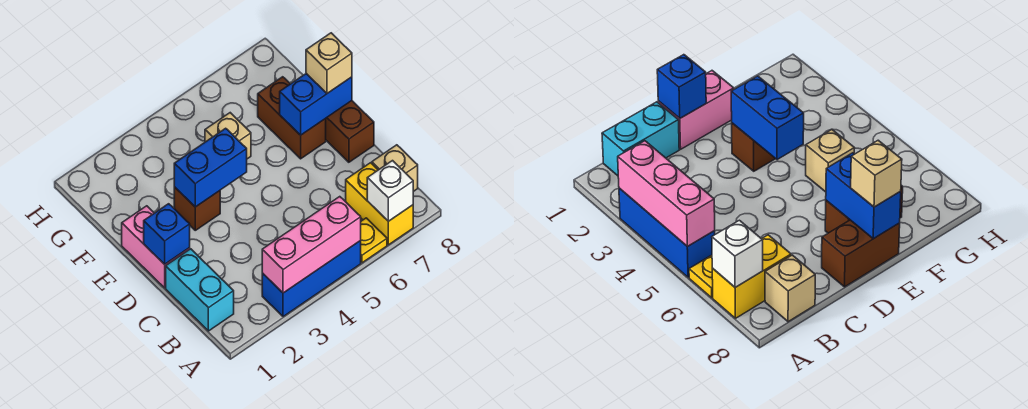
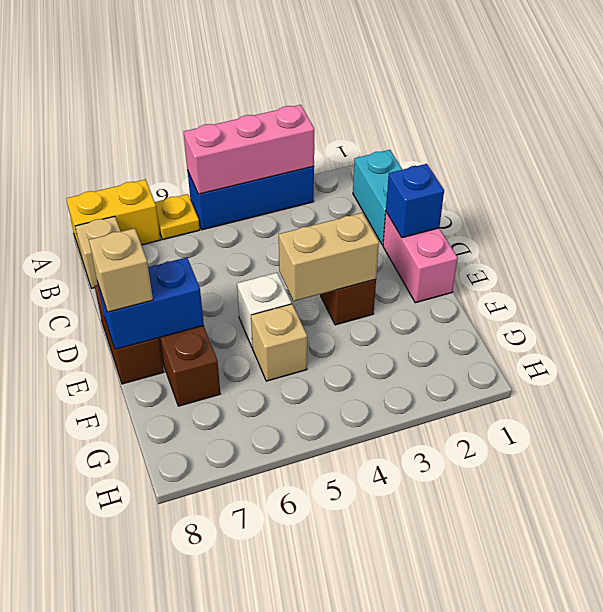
yellow brick A7:B7 level 1 -> yellow brick A7:A8 level 1
white brick A7 level 2 -> white brick E5 level 1
blue brick E3:E4 level 2 -> tan brick E3:E4 level 2

